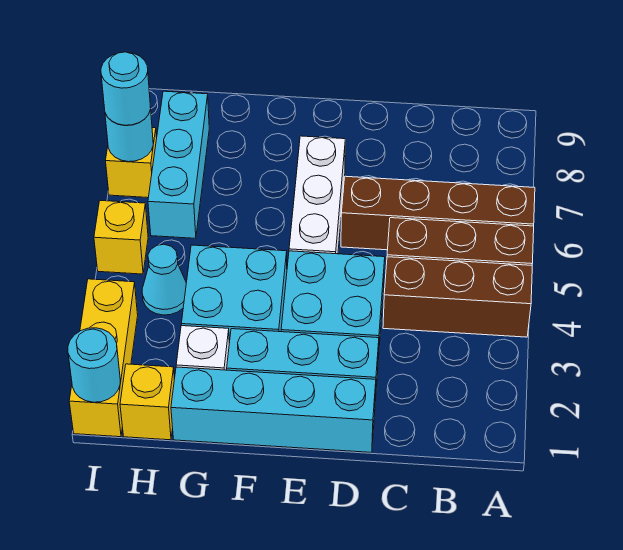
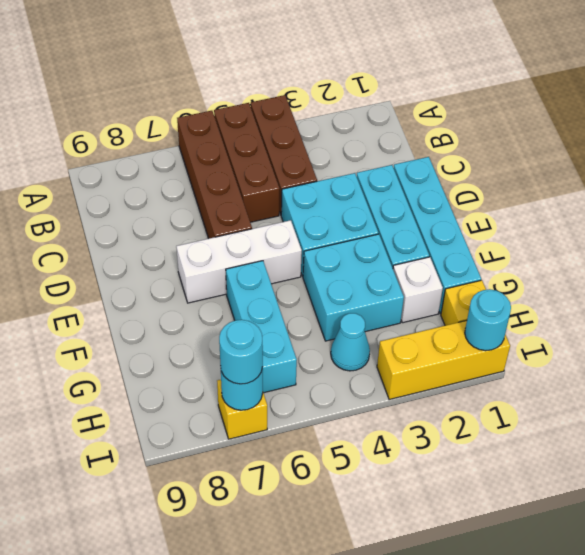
cyan brick H6:H8 level 1 -> cyan brick F6:H6 level 1
yellow brick I5 level 1 -> none

